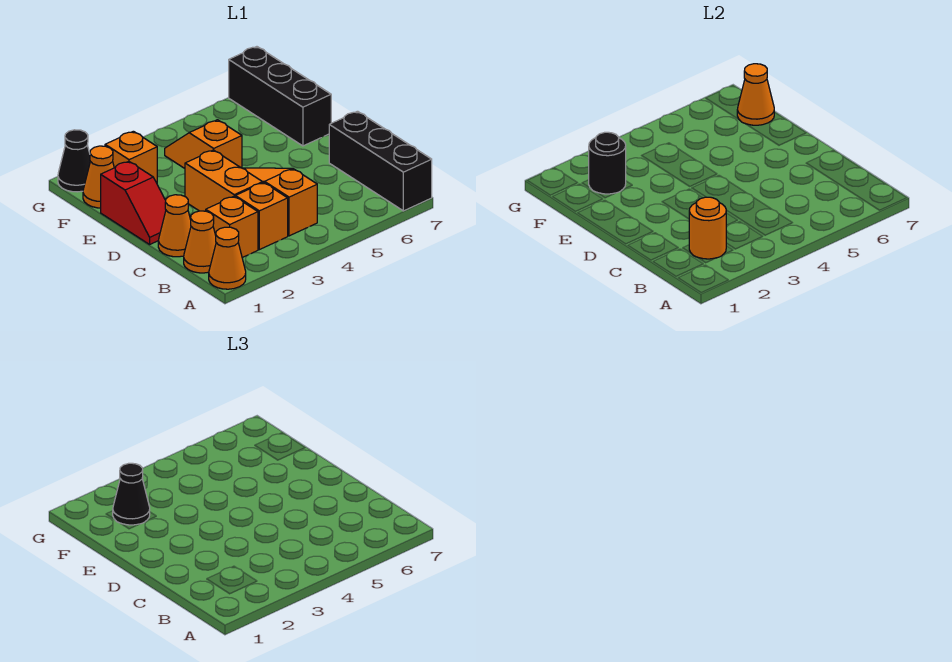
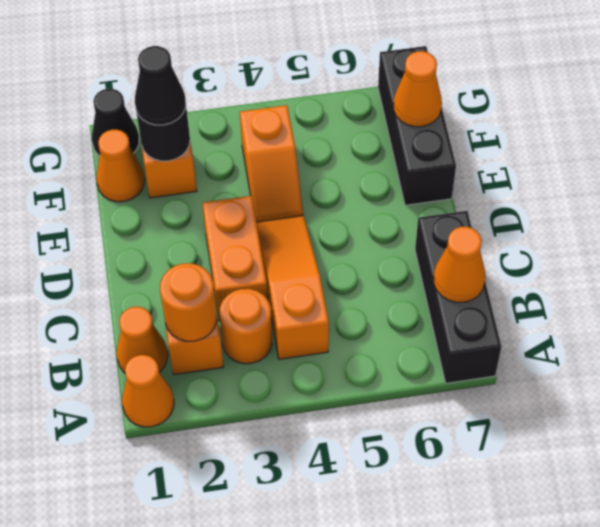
orange brick B3 level 1 -> orange round brick B3 level 1
orange cone C1 level 1 -> orange cone B7 level 2
red slope D1:E1 level 1 top E -> none
orange slope E4:F4 level 1 top E -> orange slope E4:F4 level 1 top F

